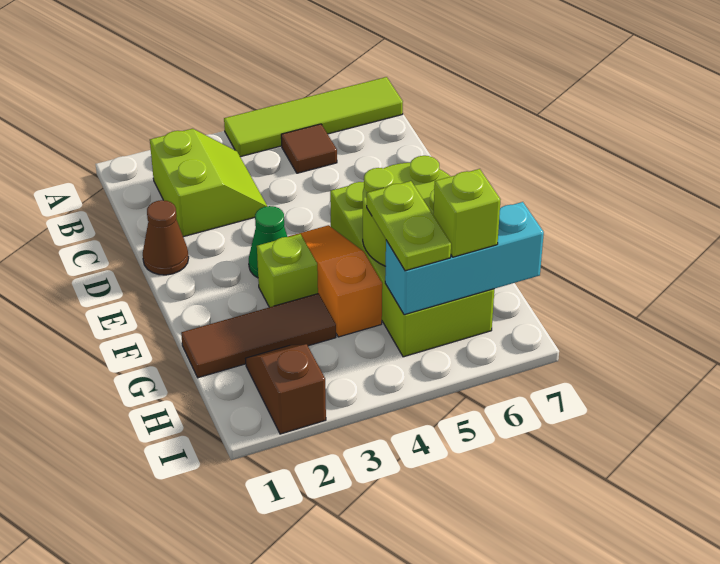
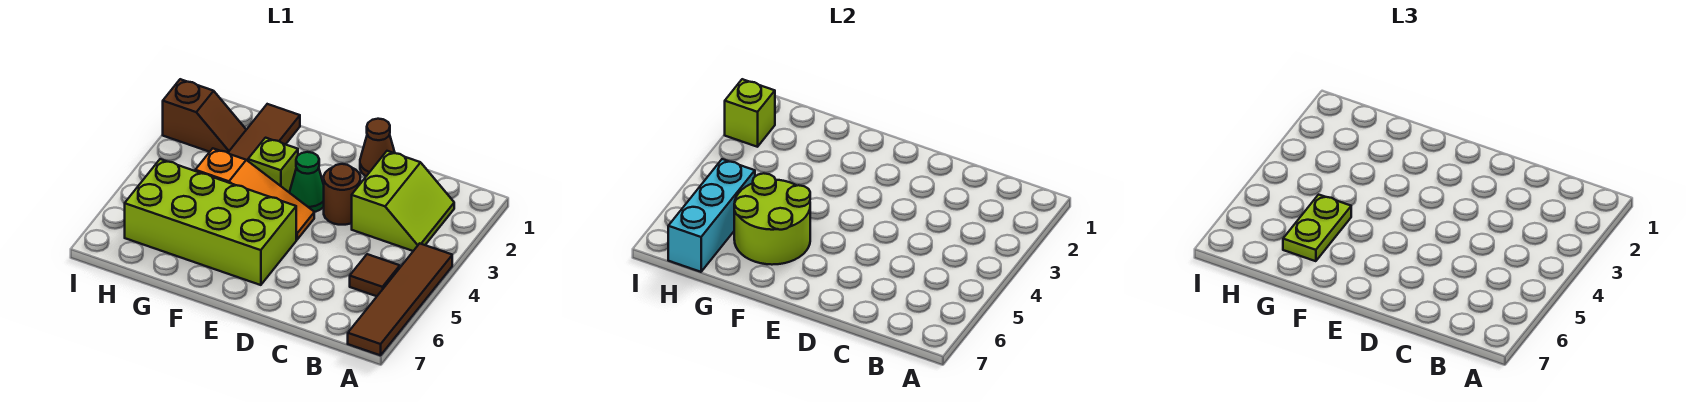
lime tile A4:A7 level 1 -> brown tile A4:A7 level 1
lime slope B2:C3 level 1 top 2 -> lime slope B2:C3 level 1 top C
none -> brown round brick D3 level 1
lime plate G5:H5 level 3 -> lime plate G5:G6 level 3
lime brick H6 level 3 -> lime brick I2 level 2

